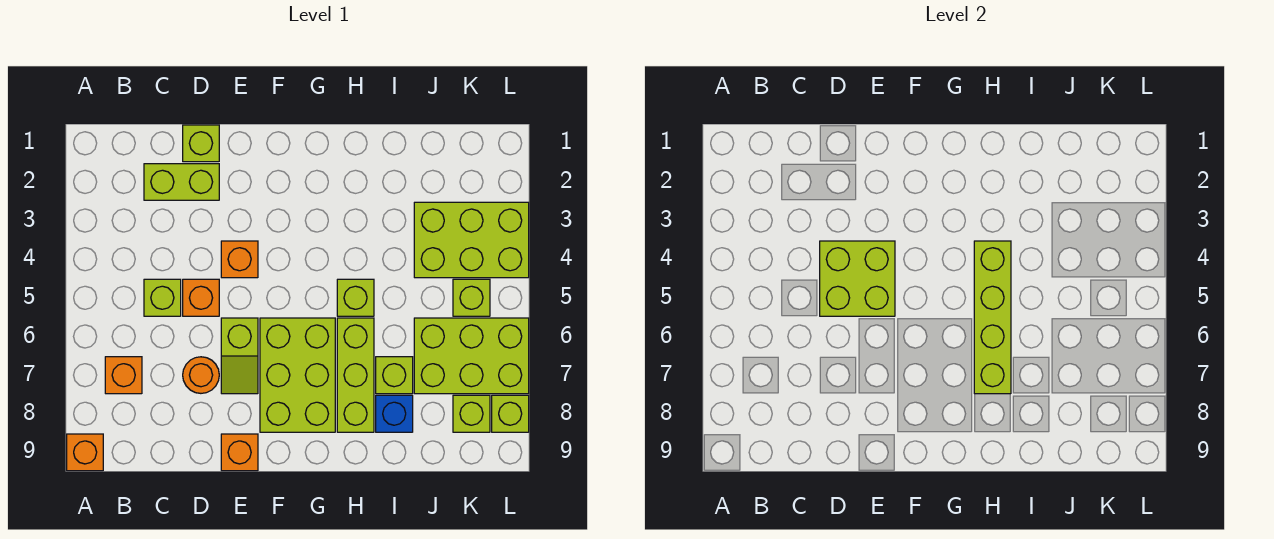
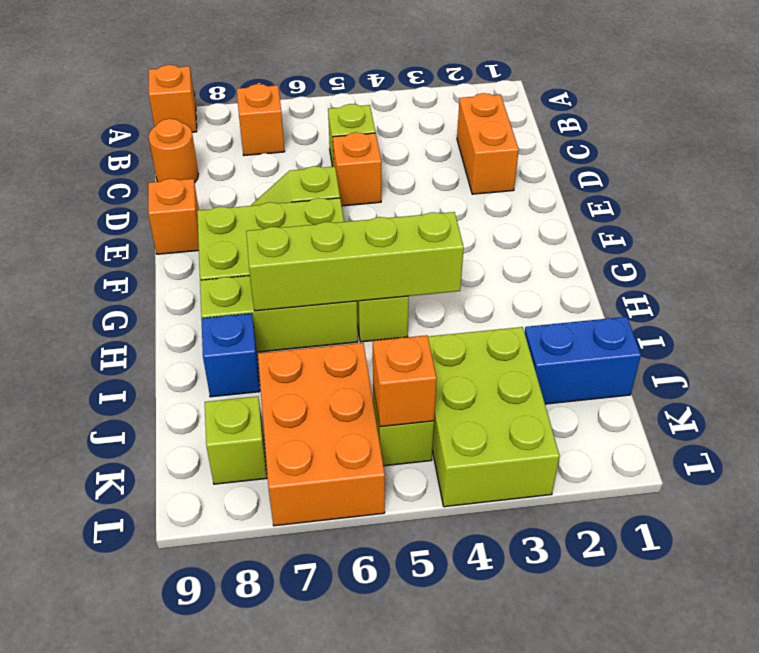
lime brick C2:D2 level 1 -> orange brick C2:D2 level 1
lime brick D1 level 1 -> none
lime brick D4:E5 level 2 -> none
orange round brick D7 level 1 -> orange round brick C9 level 1
orange brick E4 level 1 -> orange brick K5 level 2
lime brick I7 level 1 -> none
none -> blue brick J1:J2 level 1
lime brick J6:L7 level 1 -> orange brick J6:L7 level 1
lime brick L8 level 1 -> none

